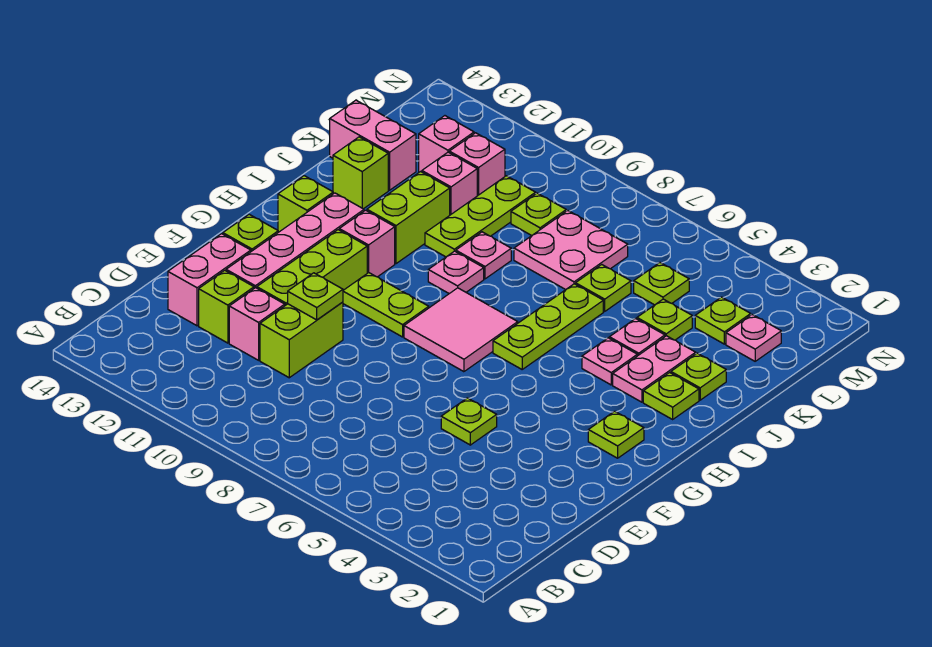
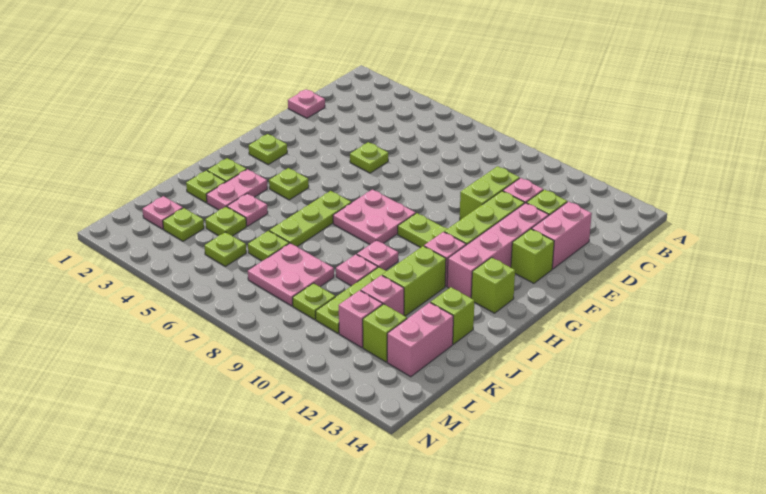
lime plate E10 level 2 -> lime plate H4 level 1
pink tile G7:H8 level 1 -> pink plate G7:H8 level 1
pink plate I4 level 1 -> pink plate D1 level 1
pink brick K13:K14 level 1 -> pink brick K13:L13 level 1
pink brick L12 level 1 -> lime brick L12 level 1

